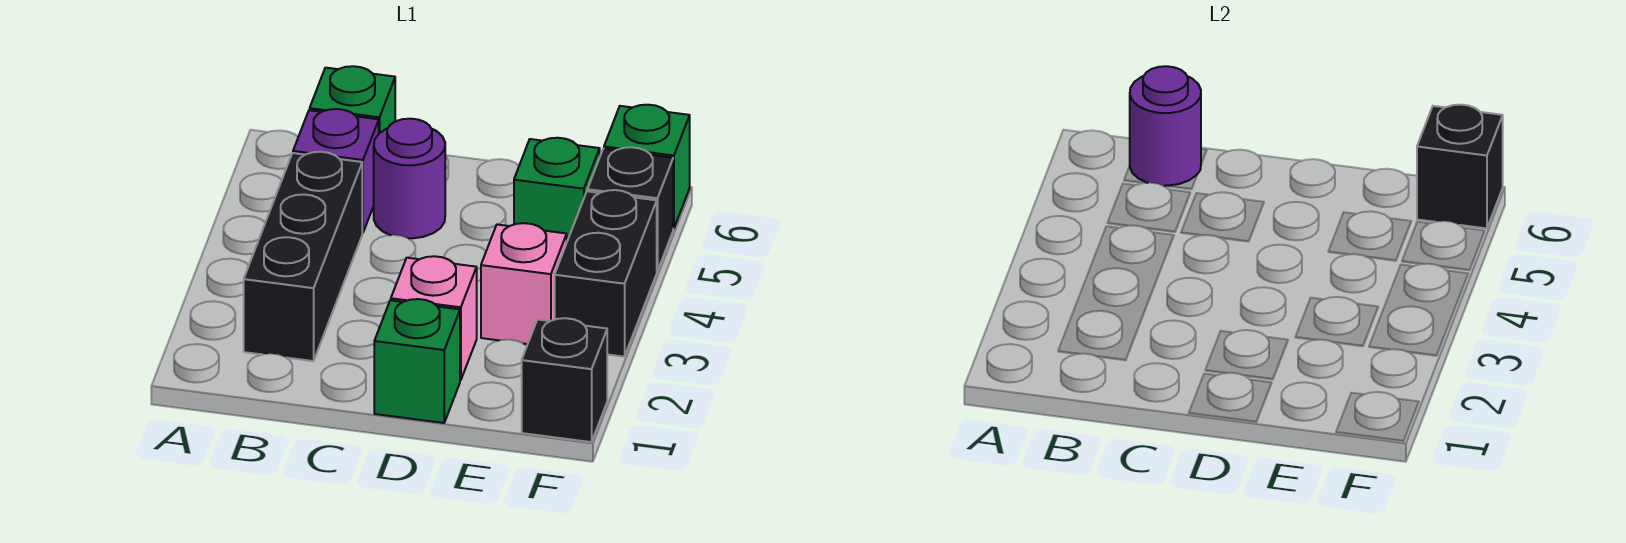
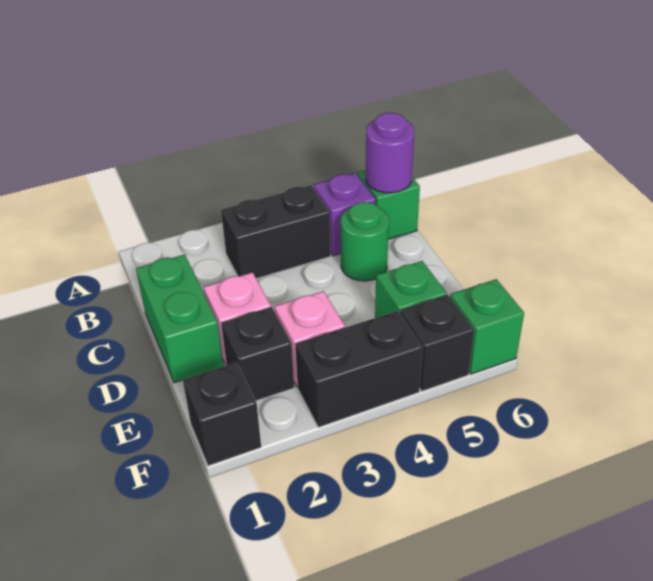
black brick B2:B4 level 1 -> black brick B3:B4 level 1
purple round brick C5 level 1 -> green round brick C5 level 1
green brick D1 level 1 -> green brick C1:D1 level 1
black brick F6 level 2 -> black brick E2 level 1

